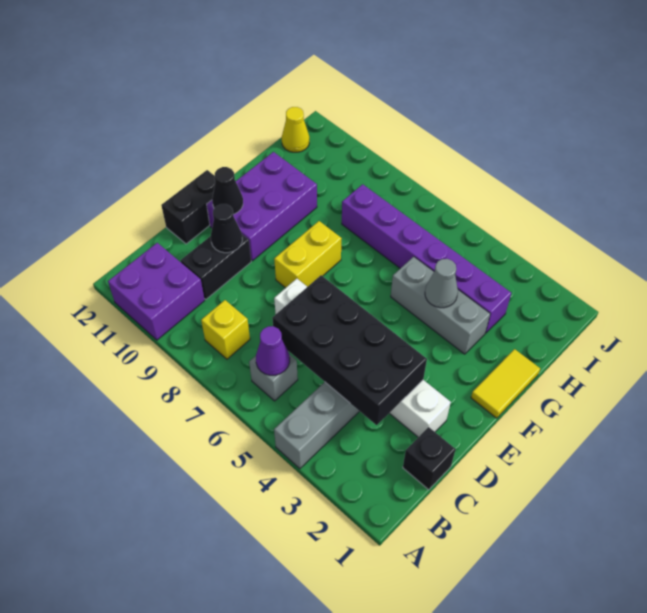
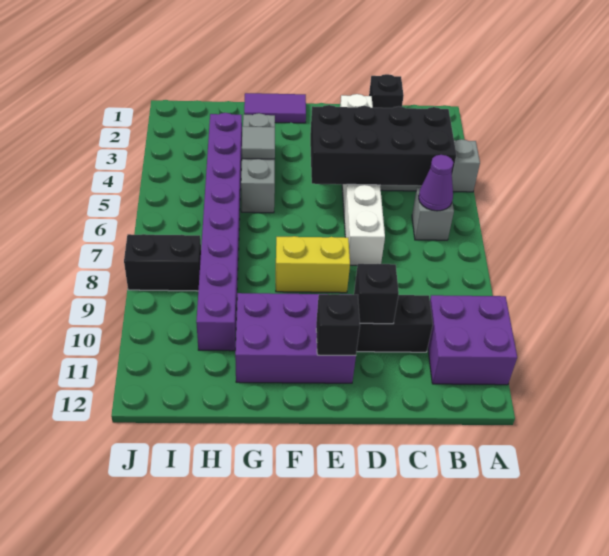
yellow brick B8 level 1 -> none
black brick C3:D6 level 2 -> black brick B4:E5 level 2
black cone D10 level 2 -> black brick D10 level 2
black brick D12:E12 level 1 -> black brick I8:J8 level 1
black cone E11 level 2 -> black brick E11 level 2
yellow tile F1:G1 level 1 -> purple tile F1:G1 level 1
grey cone G4 level 2 -> grey tile G4 level 2
purple brick H3:H8 level 1 -> purple brick H3:H10 level 1
yellow cone I12 level 1 -> none

